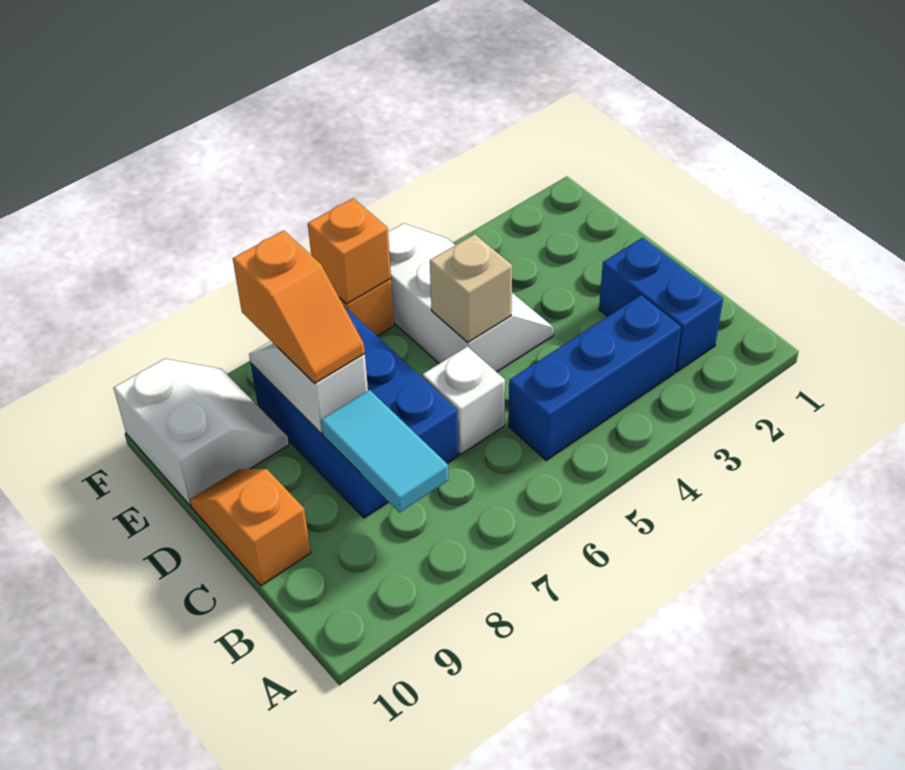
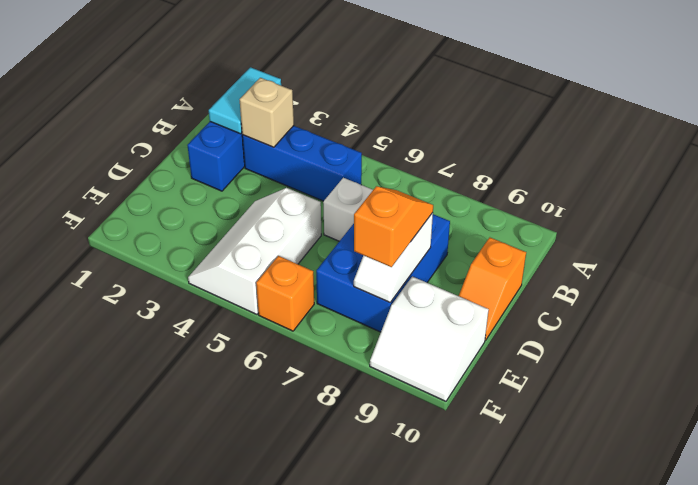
cyan tile B8:C8 level 2 -> cyan tile A2:B2 level 2
tan brick D5 level 2 -> tan brick B3 level 2
white slope E9:F10 level 1 top 10 -> white slope E9:F10 level 1 top E
orange brick F6 level 2 -> none

